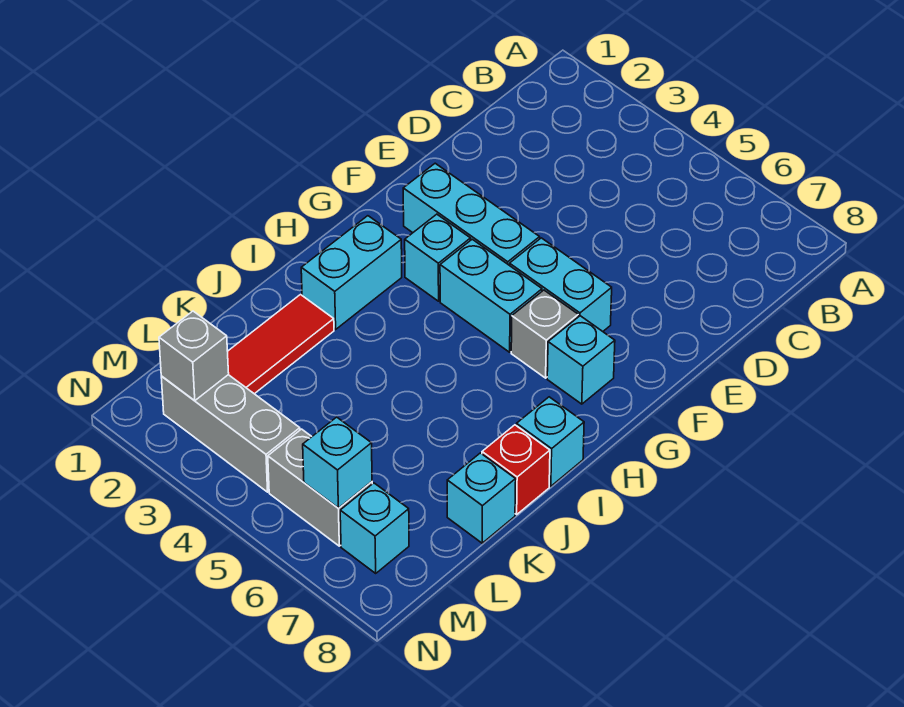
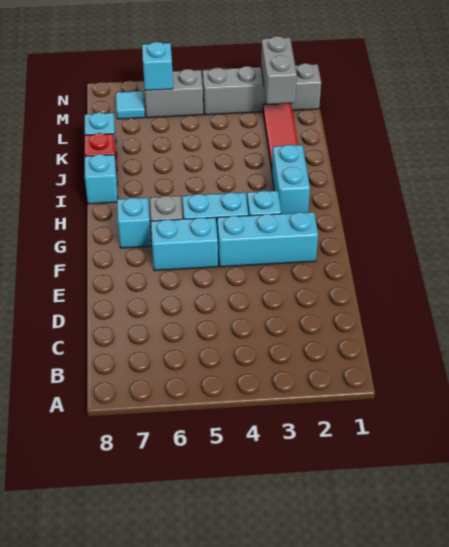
grey brick M2:M4 level 1 -> grey brick M1:M4 level 1
grey brick M2 level 2 -> grey brick L2:M2 level 2
cyan brick M7 level 1 -> cyan tile M7 level 1

